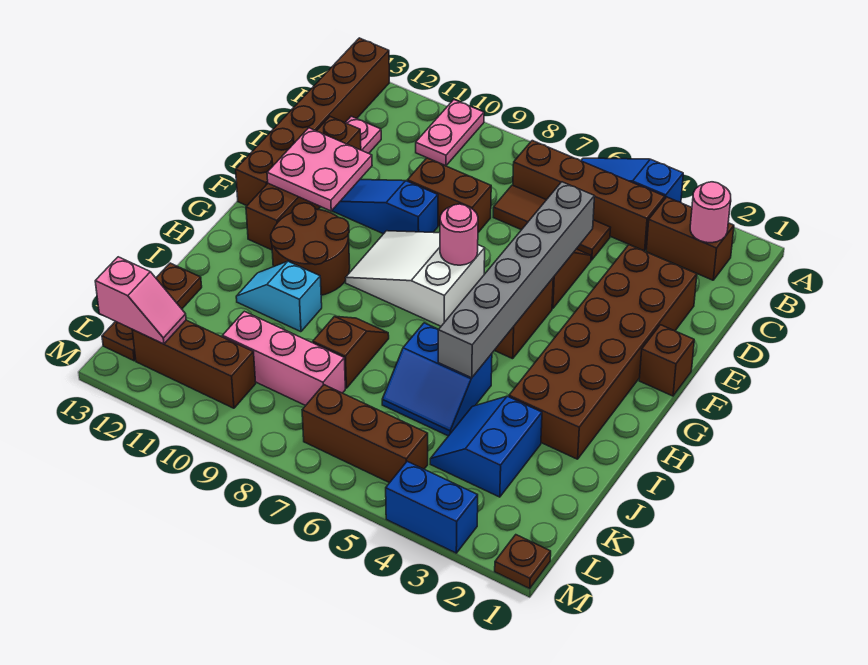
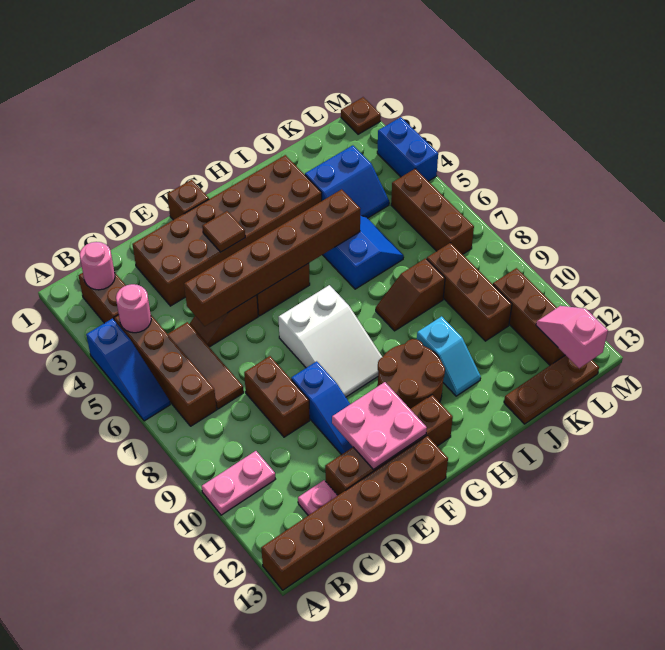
grey brick D5:I5 level 2 -> brown brick D5:I5 level 2
none -> brown tile F3 level 2
pink round brick F7 level 2 -> pink round brick B4 level 2
pink brick K8:K10 level 1 -> brown brick K8:K10 level 1

